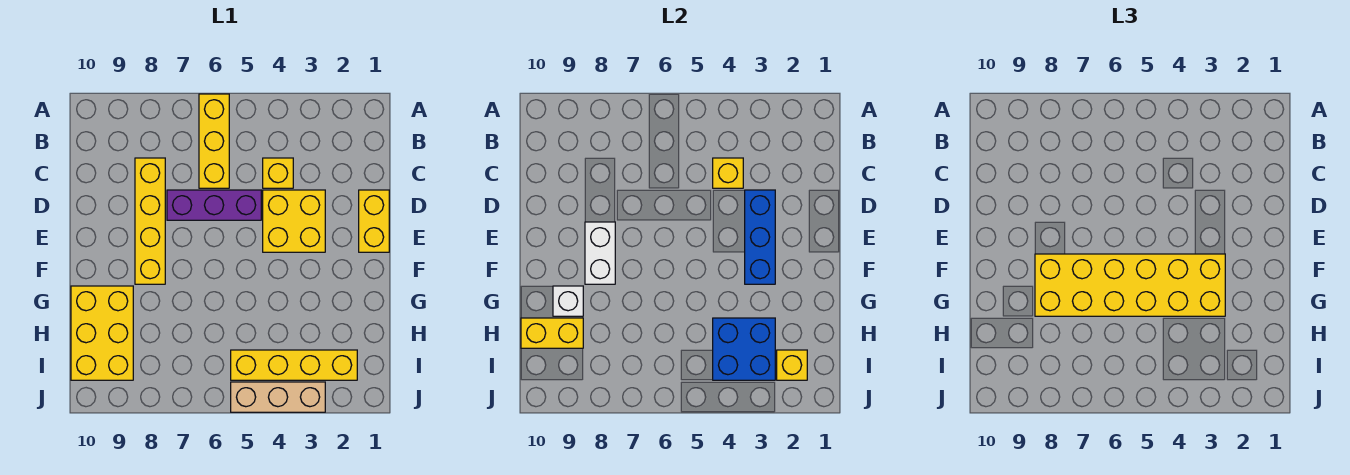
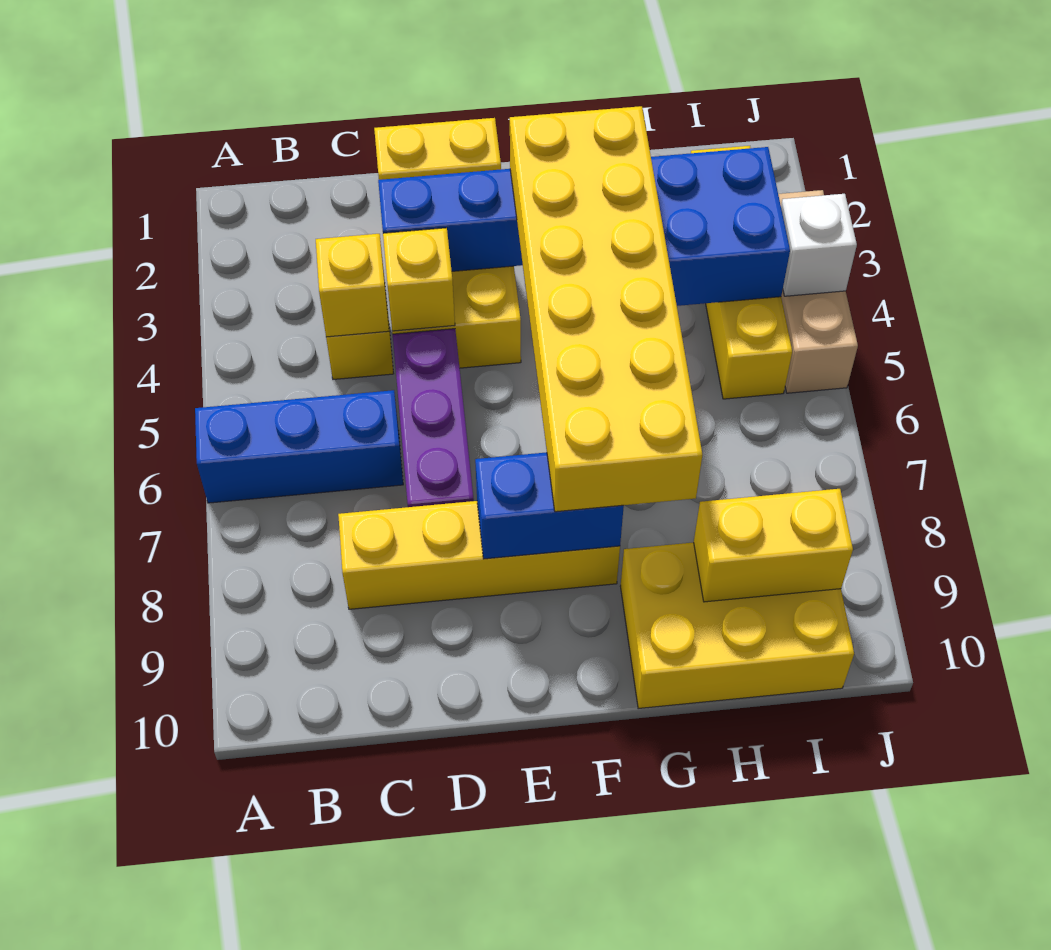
yellow brick A6:C6 level 1 -> blue brick A6:C6 level 1
white brick E8:F8 level 2 -> blue brick E8:F8 level 2
white brick G9 level 2 -> white brick J4 level 2
yellow brick H9:H10 level 2 -> yellow brick H9:I9 level 2
yellow brick I2 level 2 -> yellow brick D4 level 2

